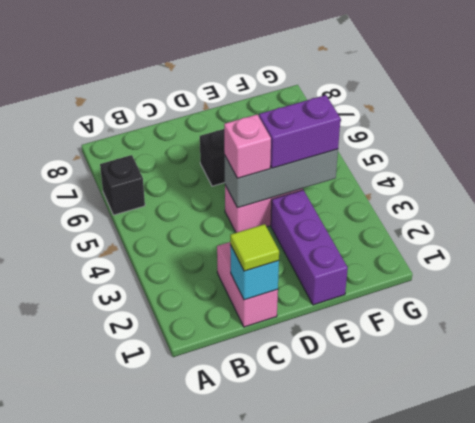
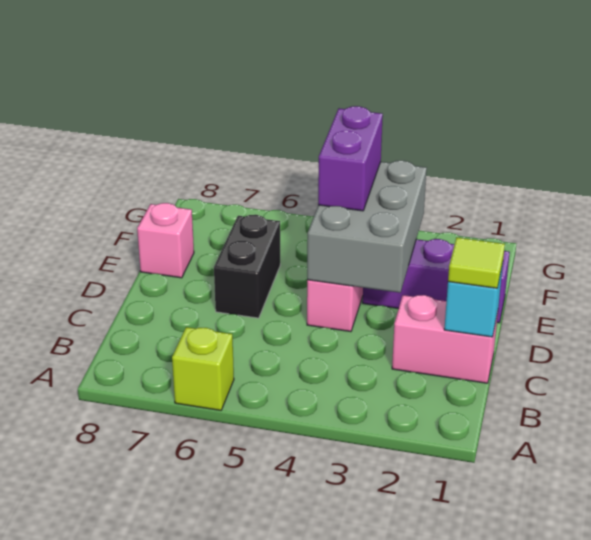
black brick A6 level 1 -> lime brick A6 level 1
grey brick D4:F4 level 2 -> grey brick D3:F4 level 2
pink brick D4 level 3 -> pink brick E8 level 1

